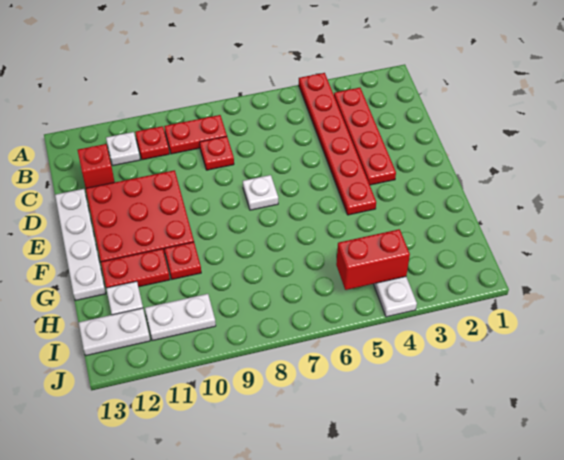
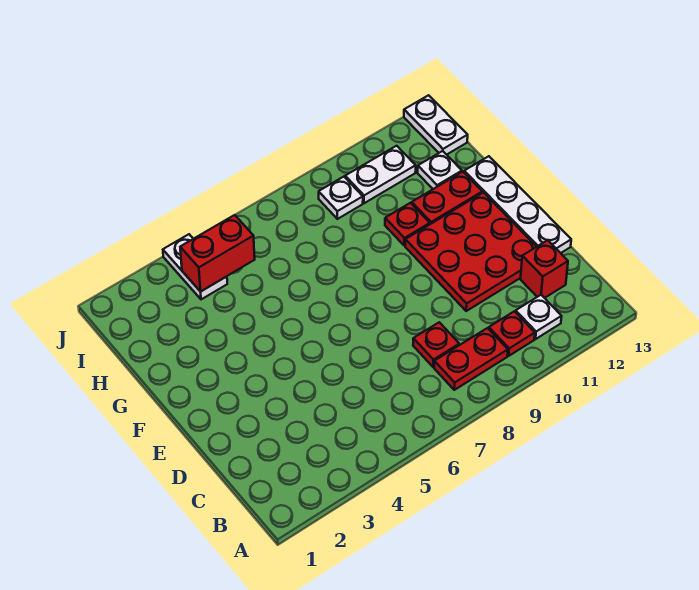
red plate A4:F4 level 1 -> none
red plate B3:E3 level 1 -> none
white plate E7 level 1 -> white plate I9 level 1
white plate I12:I13 level 1 -> white plate I13:J13 level 1

